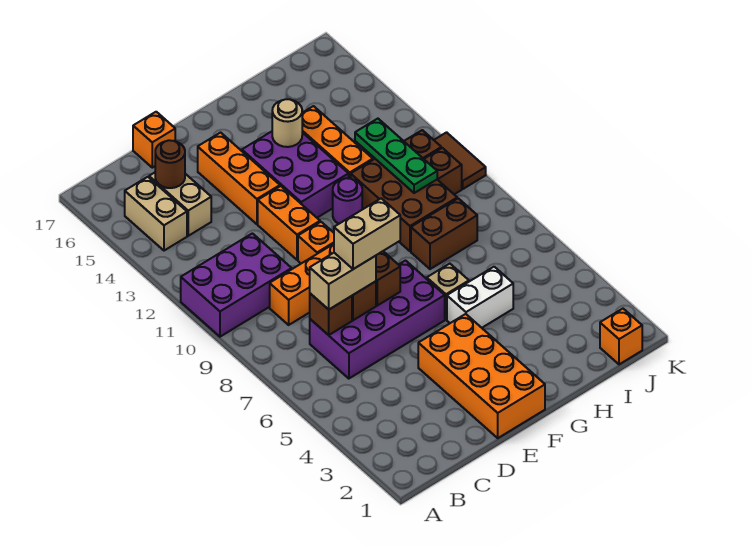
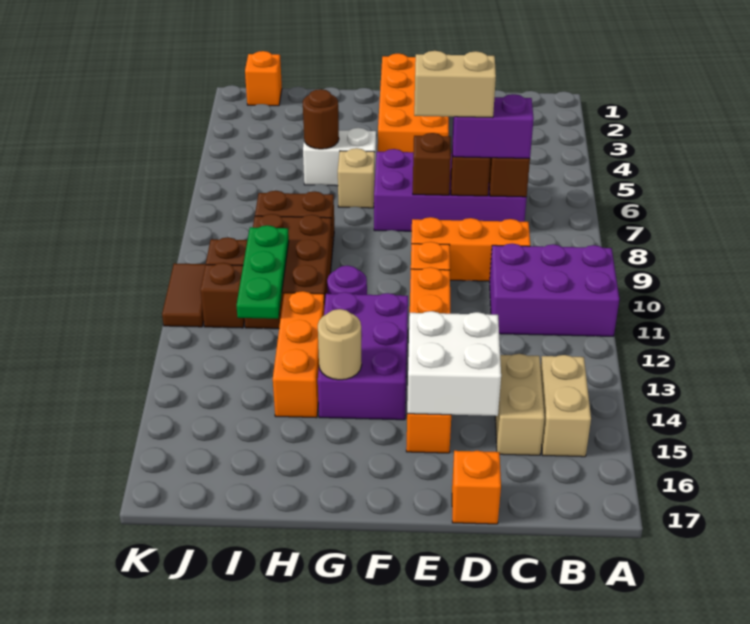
tan brick C7:D7 level 3 -> purple brick C7:D7 level 3
brown round brick C15 level 2 -> brown round brick H5 level 2
none -> white brick D14:E15 level 2

